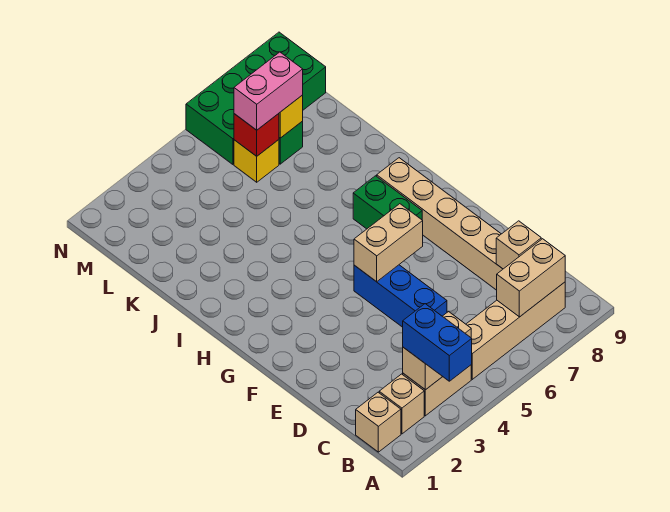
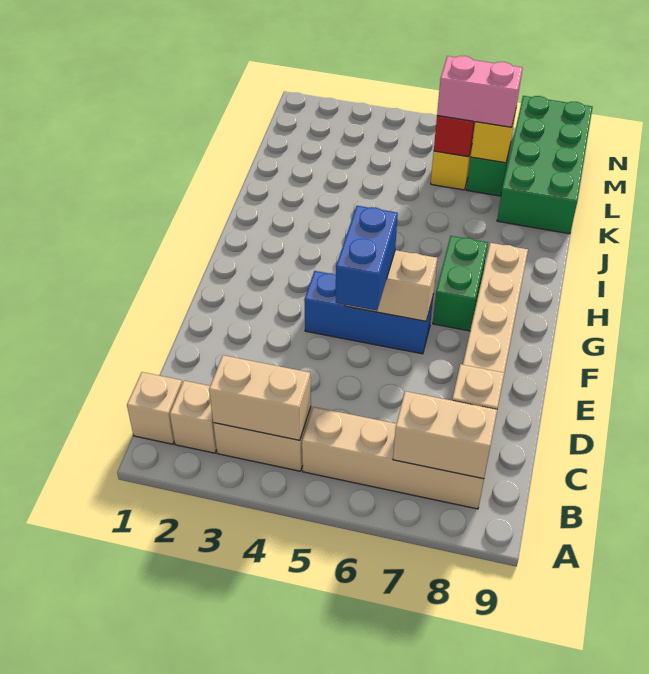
blue brick A3:B3 level 3 -> blue brick E5:F5 level 3
blue brick D5:F5 level 1 -> blue brick F4:F6 level 1
green brick M6:N9 level 1 -> green brick K8:N9 level 1

